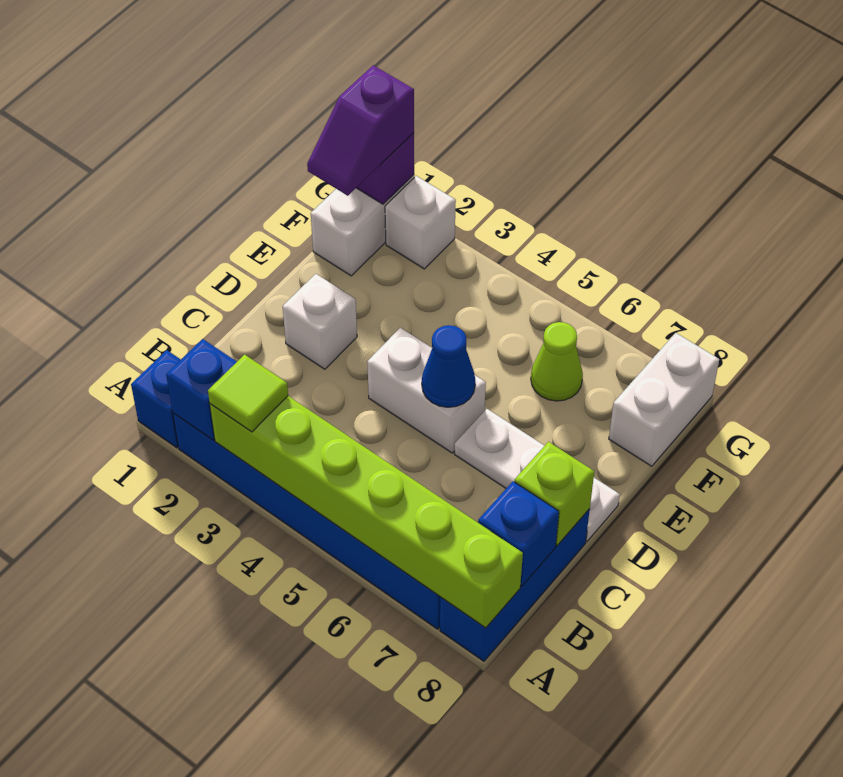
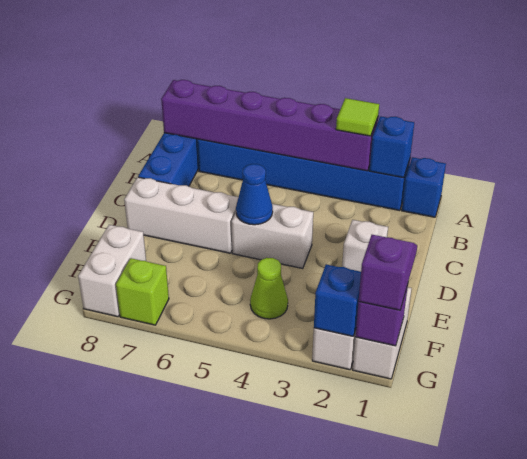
lime brick A3:A8 level 2 -> purple brick A3:A8 level 2
blue brick B8 level 2 -> blue brick G2 level 2
lime brick C8 level 2 -> lime brick G7 level 1
white plate D6:D8 level 1 -> white brick D6:D8 level 1
lime cone F6 level 1 -> lime cone F4 level 1

